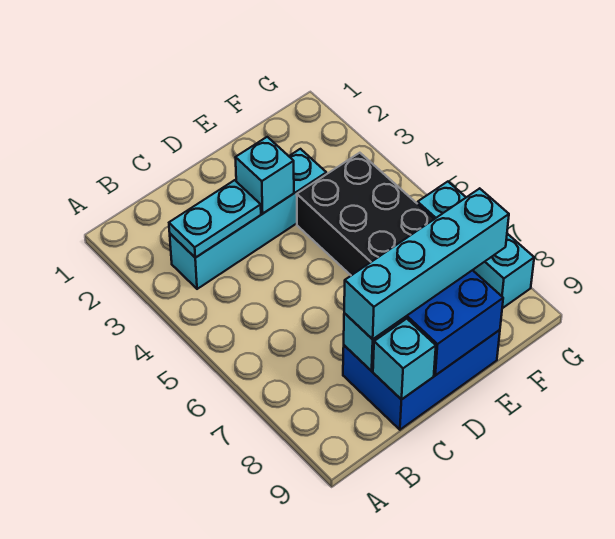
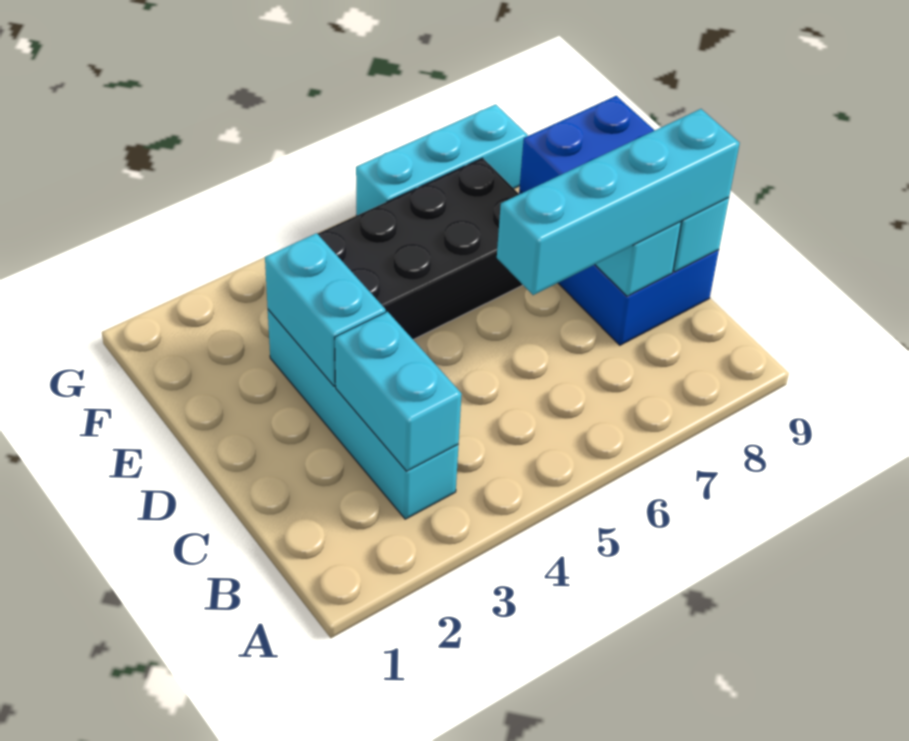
cyan plate B3:C3 level 2 -> cyan brick B3:C3 level 2
cyan brick C8:F8 level 3 -> cyan brick C6:C9 level 3
cyan brick D3 level 2 -> cyan brick D3:E3 level 2

